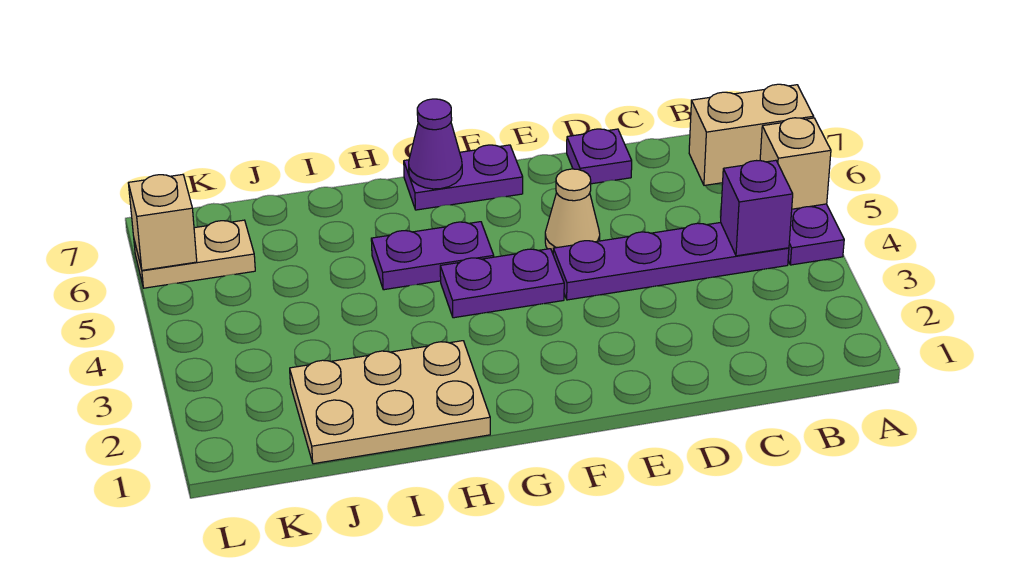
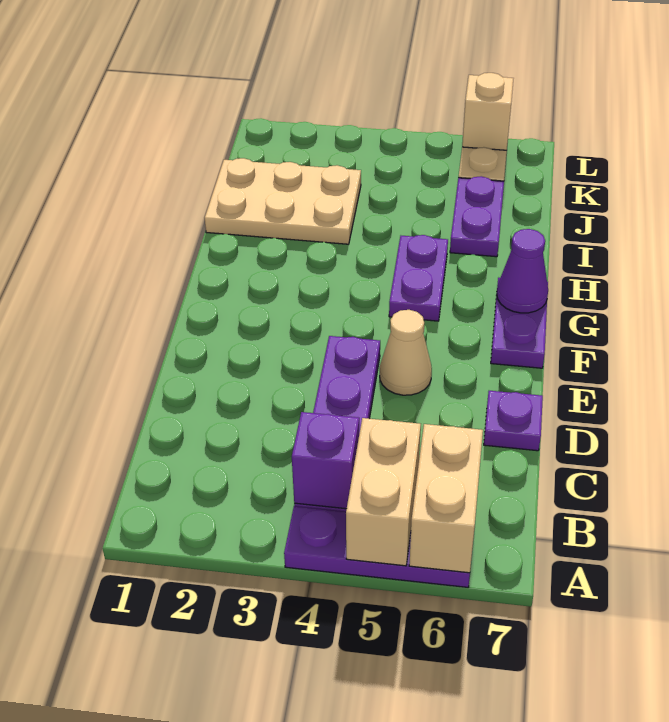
tan brick A5 level 2 -> tan brick A5:B5 level 2
purple plate F4:G4 level 1 -> purple plate I6:J6 level 1
tan plate H1:J2 level 1 -> tan plate I1:J3 level 1

